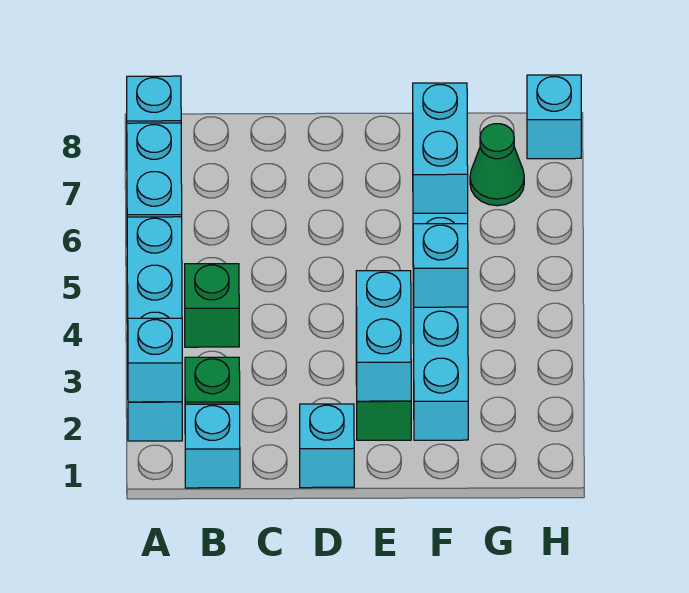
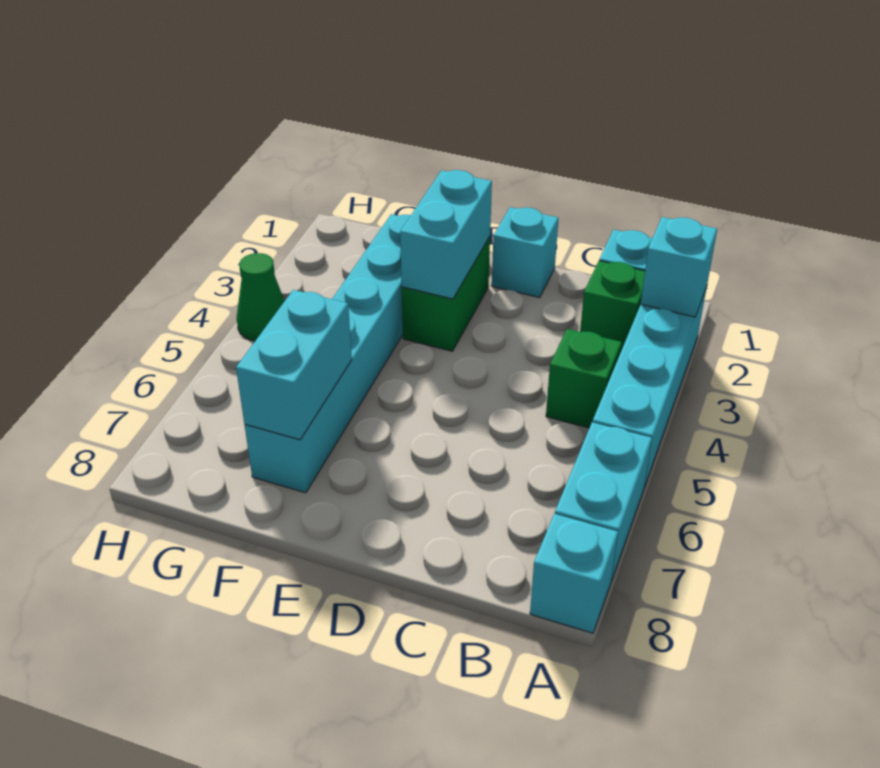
cyan brick F4 level 2 -> none
green cone G7 level 1 -> green cone H4 level 1
cyan brick H8 level 1 -> none

